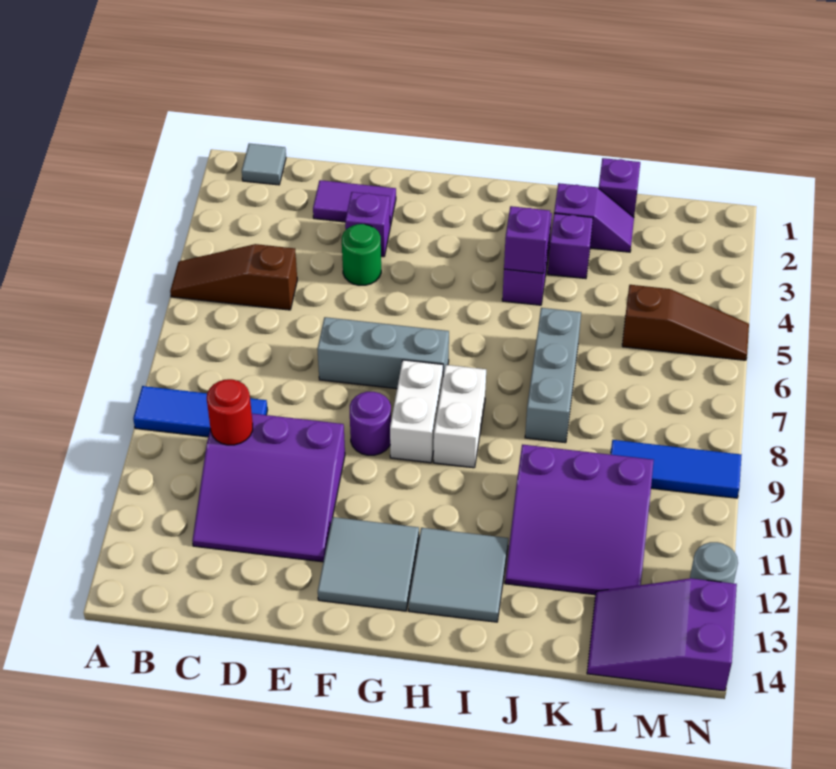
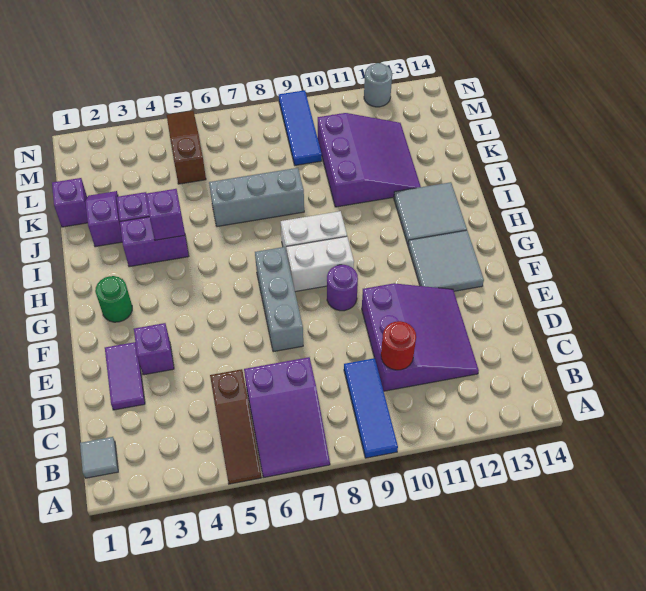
green round brick E4 level 1 -> green round brick G2 level 1
purple slope L13:N14 level 1 top N -> purple slope A6:C7 level 1 top C

